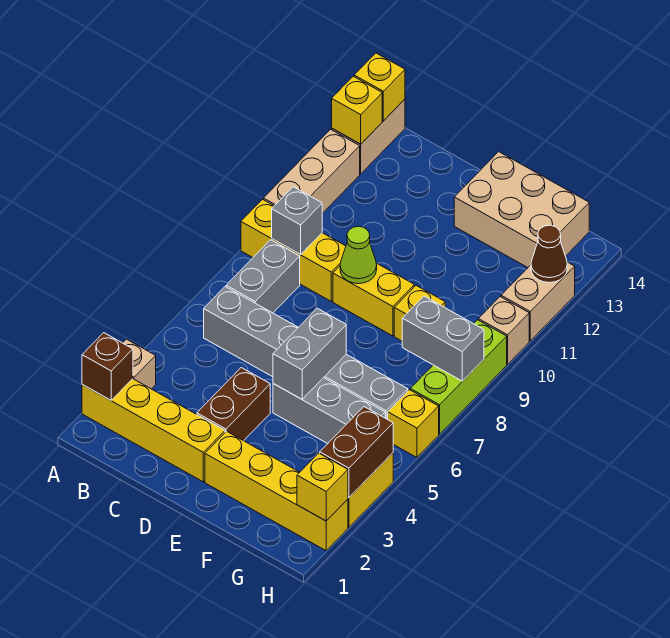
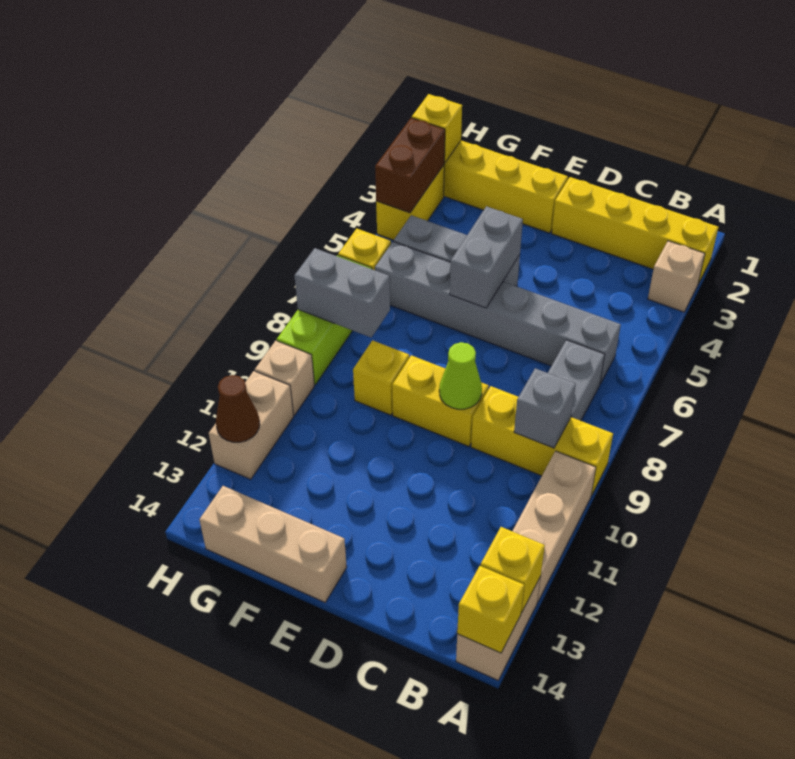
brown brick A2 level 2 -> none
brown brick D3:D4 level 1 -> none
tan brick E13:G14 level 1 -> tan brick E14:G14 level 1

